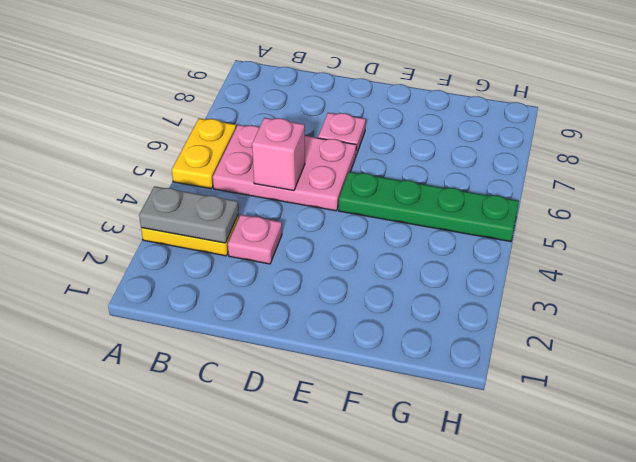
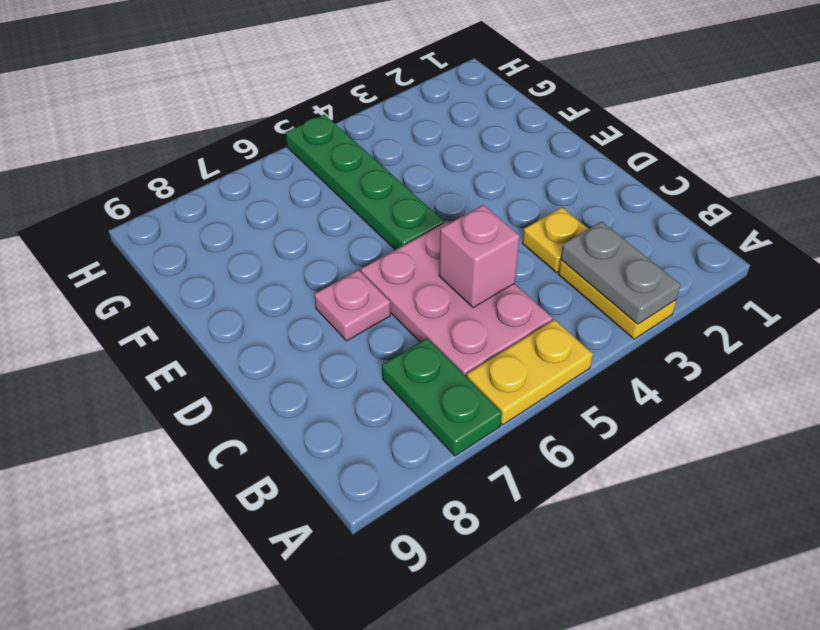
none -> green plate A7:B7 level 1
pink plate C3 level 1 -> yellow plate C3 level 1

